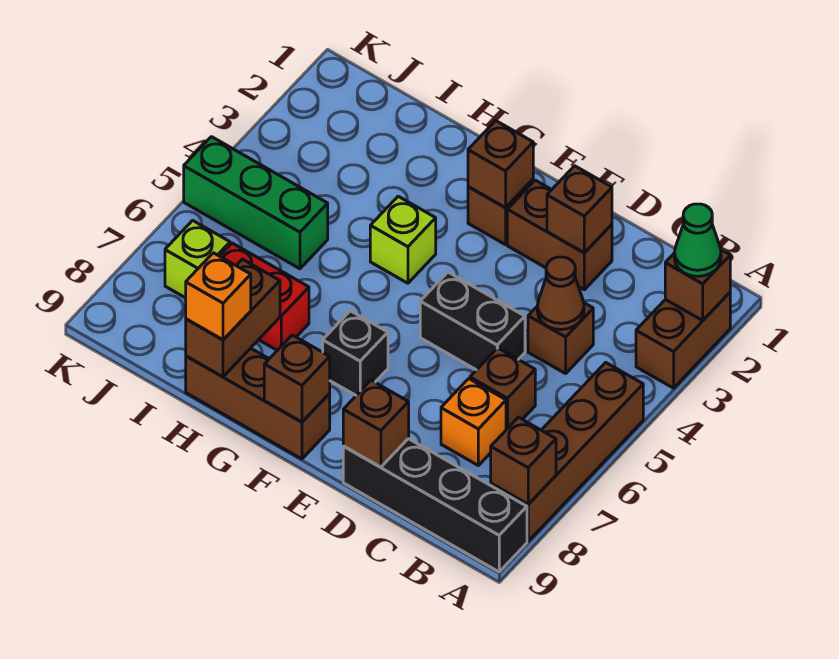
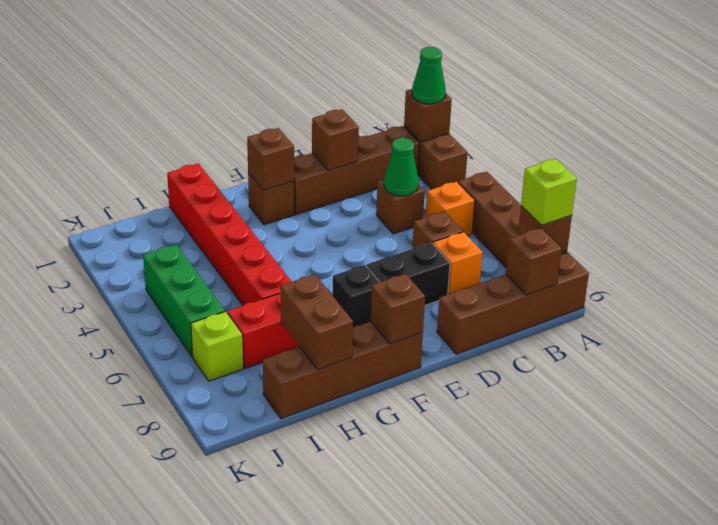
black brick A9:D9 level 1 -> brown brick A9:D9 level 1
brown cone C4 level 2 -> green cone C4 level 2
brown brick D2:E2 level 1 -> brown brick B2:E2 level 1
black brick D5:E5 level 1 -> black brick D7:E7 level 1
brown brick D9 level 2 -> brown brick B9 level 2
brown brick F9:H9 level 1 -> brown brick F9:I9 level 1
lime brick G4 level 1 -> lime brick A8 level 3
none -> red brick H1:H6 level 1
orange brick H9 level 3 -> orange brick B5 level 1
green brick I5:K5 level 1 -> green brick J4:J6 level 1

